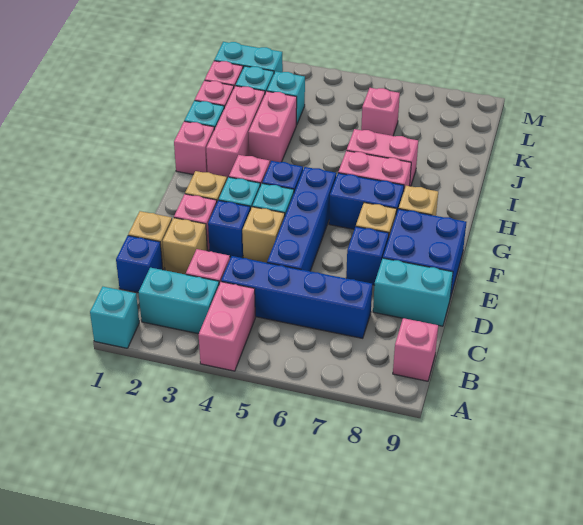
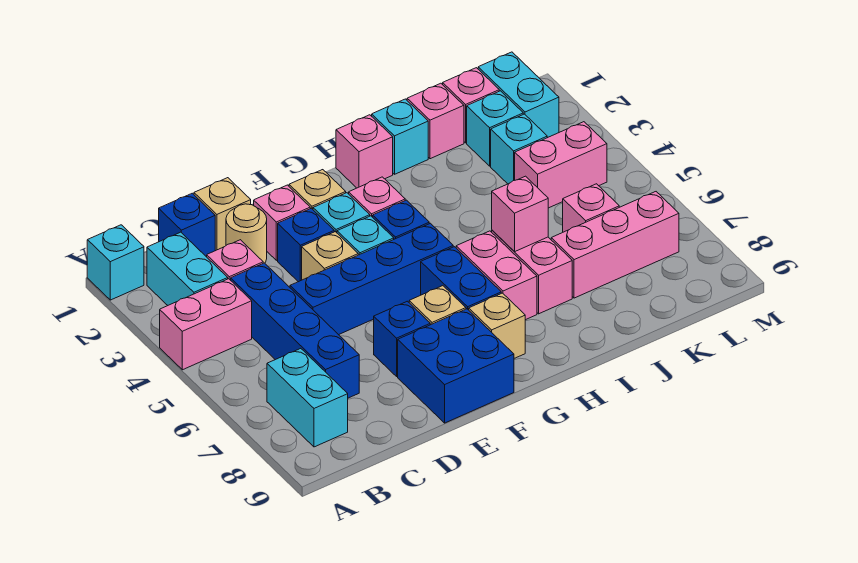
pink brick B9 level 1 -> pink brick I6 level 2
tan brick D2 level 1 -> tan round brick D2 level 1
cyan brick D8:D9 level 1 -> cyan brick B7:B8 level 1
pink brick H2:J2 level 1 -> pink brick J7:L7 level 1
pink brick I3:J3 level 1 -> pink brick K4:L4 level 1

